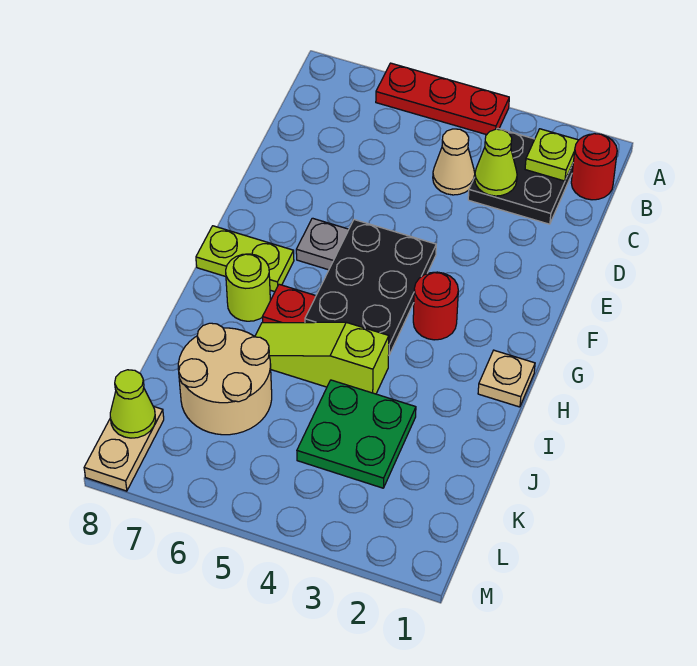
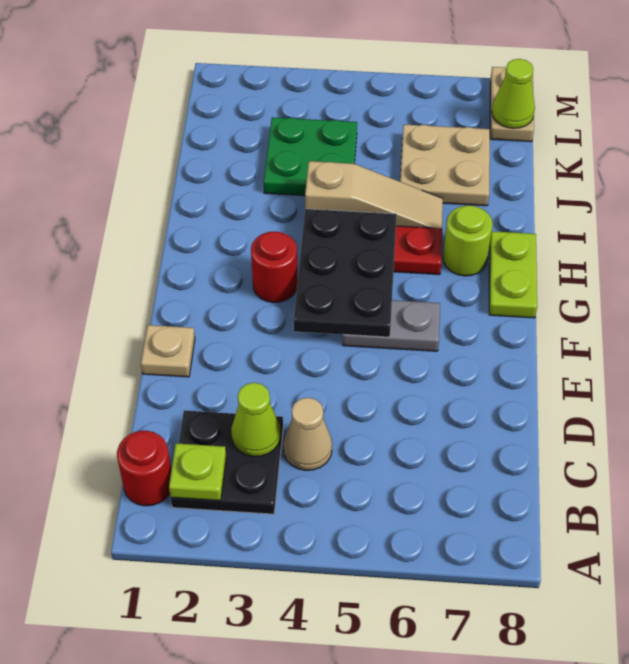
red plate A4:A6 level 1 -> none
lime plate G7:G8 level 1 -> lime plate G8:H8 level 1
tan plate H1 level 1 -> tan plate E1 level 1
lime slope I4:I6 level 1 top 4 -> tan slope I4:I6 level 1 top 4
tan round brick J6:K7 level 1 -> tan plate J6:K7 level 1

